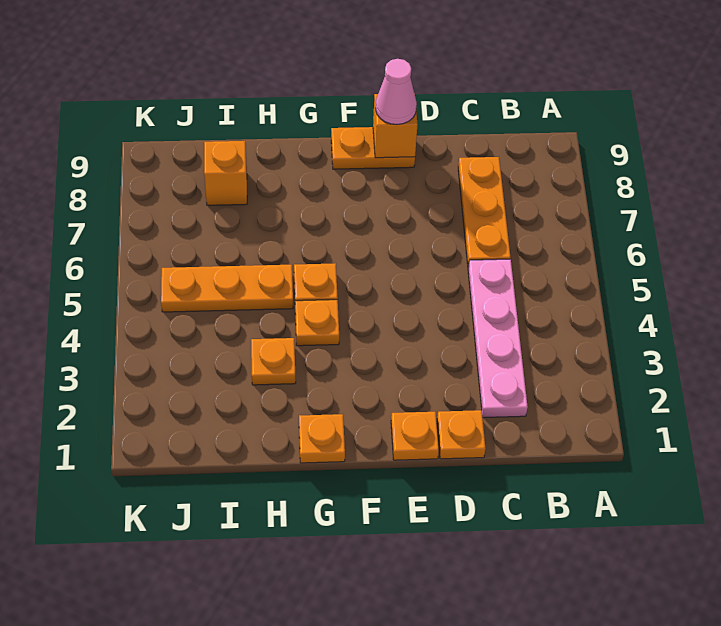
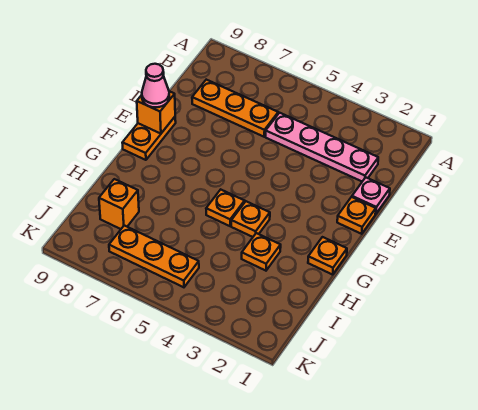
orange plate D1 level 1 -> pink plate D1 level 1
orange plate H5:J5 level 1 -> orange plate J5:J7 level 1

